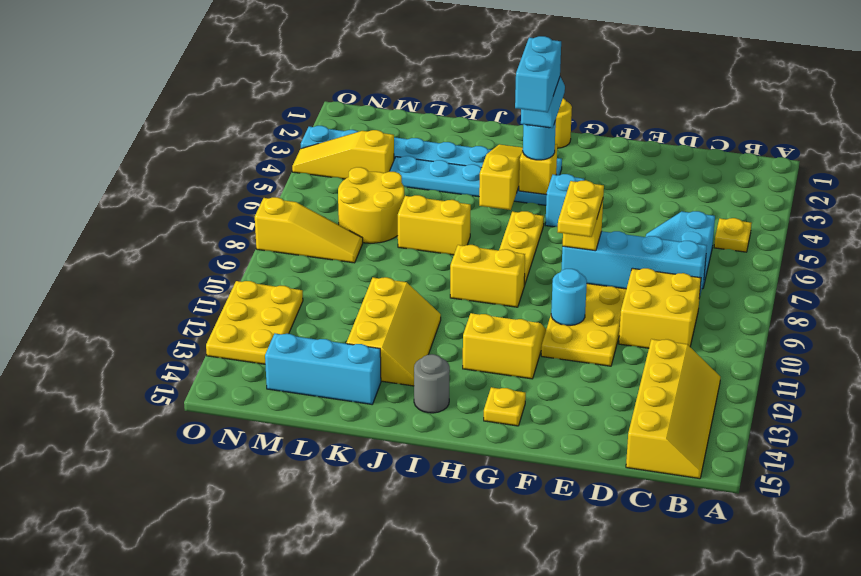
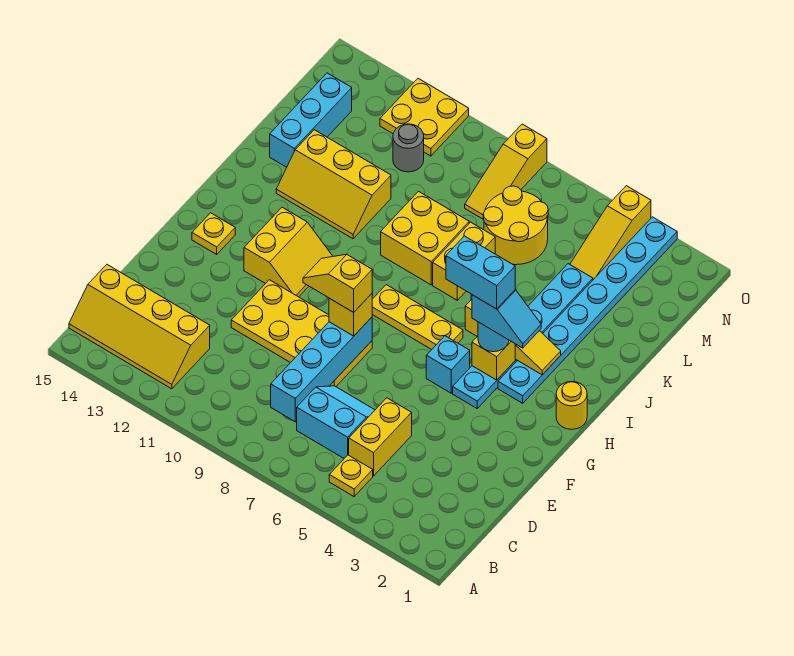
yellow brick C9:D10 level 1 -> yellow brick J8:K9 level 1
yellow plate F8:F9 level 4 -> yellow slope F8:F9 level 4 top 8
cyan round brick F10 level 2 -> none
yellow brick H9:I9 level 1 -> yellow brick C5:D5 level 1
grey round brick I14 level 1 -> grey round brick M11 level 1
yellow slope M4:O4 level 1 top M -> yellow slope M4:O4 level 1 top O
yellow plate N11:O13 level 1 -> yellow plate N11:O12 level 1

